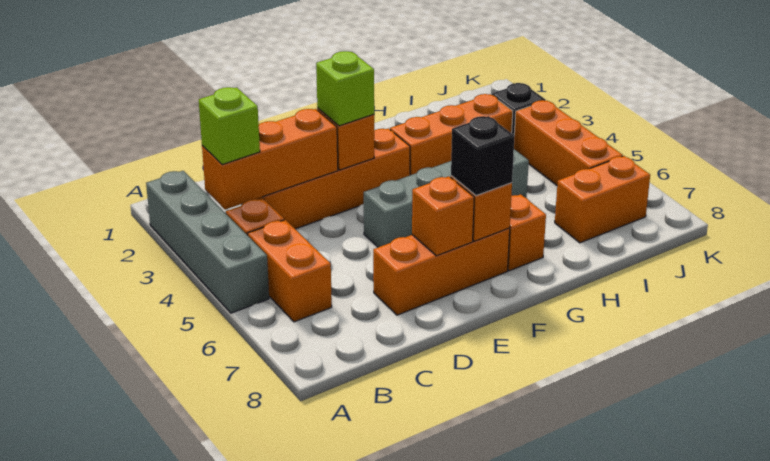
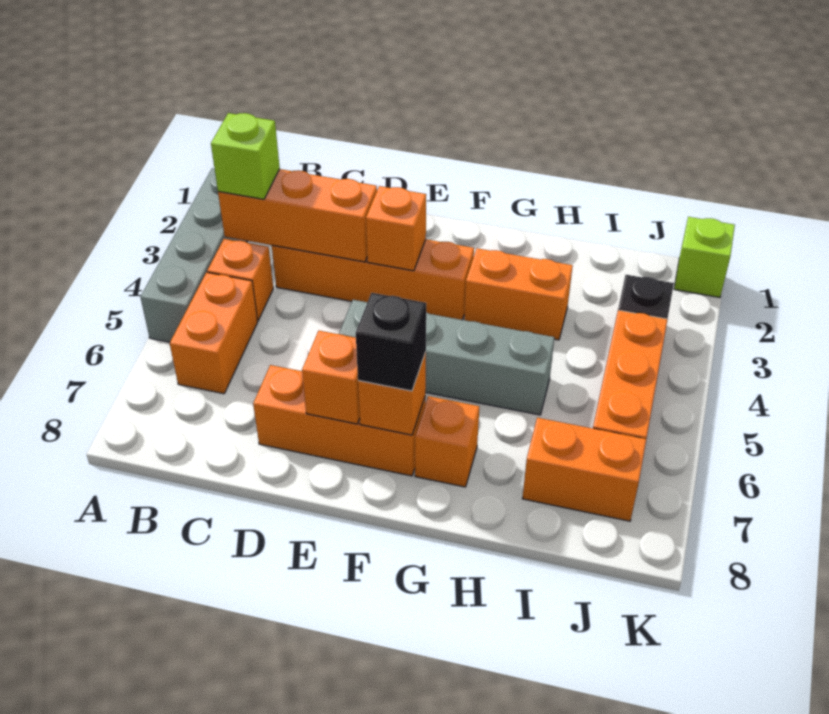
lime brick E3 level 3 -> lime brick K1 level 1
orange brick G3:I3 level 1 -> orange brick G3:H3 level 1

